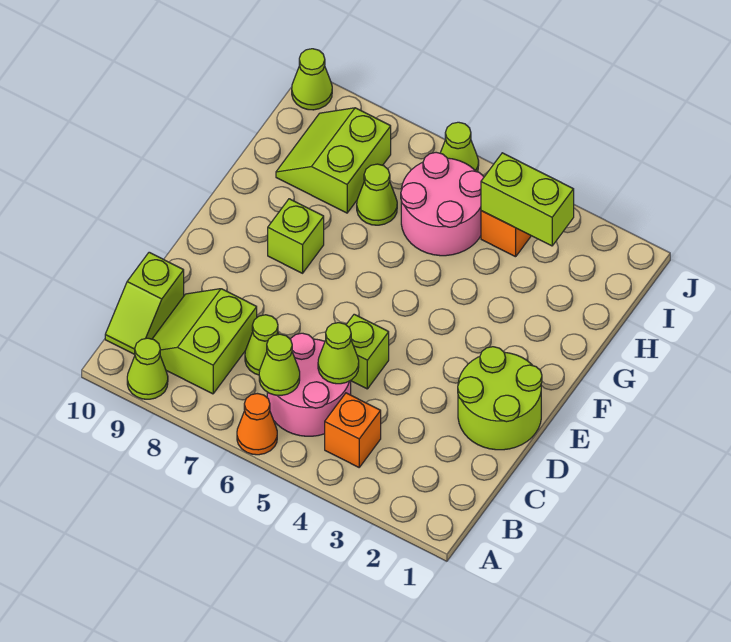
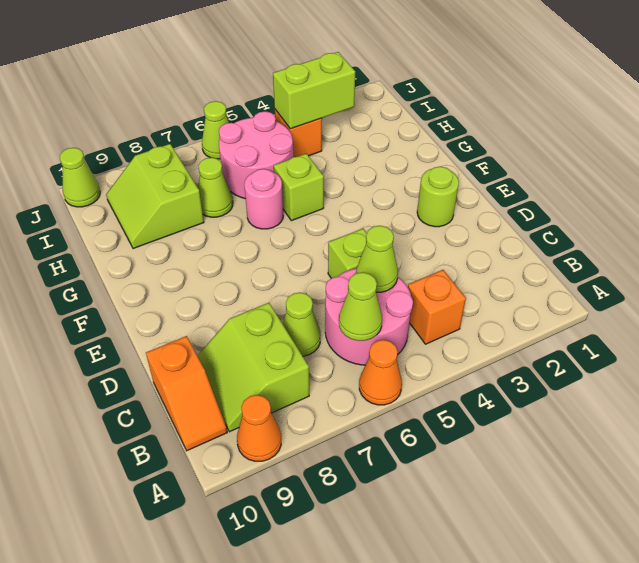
lime cone A9 level 1 -> orange cone A9 level 1
lime slope B10:C10 level 1 top C -> orange slope B10:C10 level 1 top C
lime round brick D1:E2 level 1 -> lime round brick E2 level 1
lime brick F8 level 1 -> lime brick G5 level 1
none -> pink round brick G6 level 1

